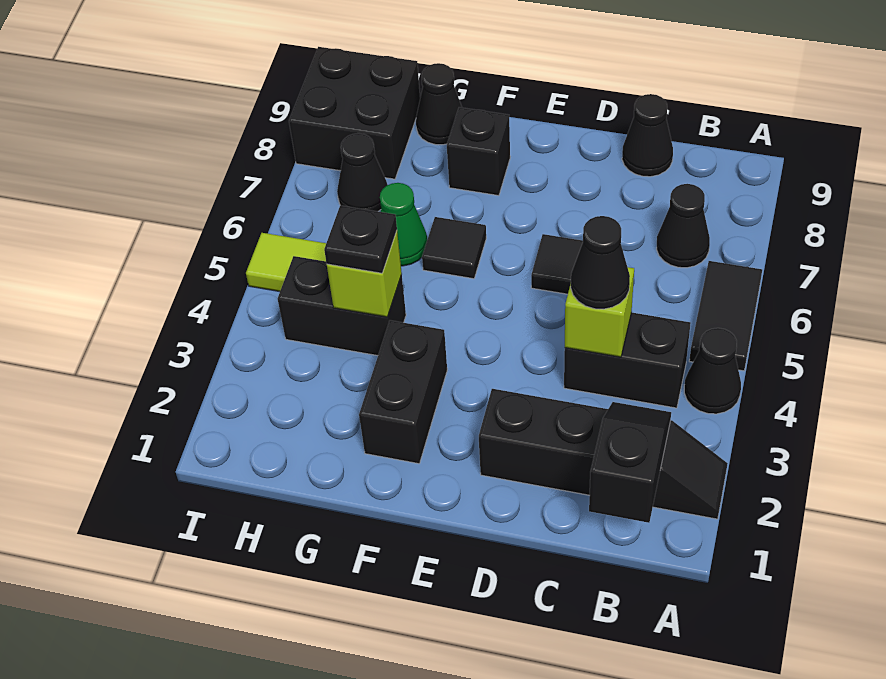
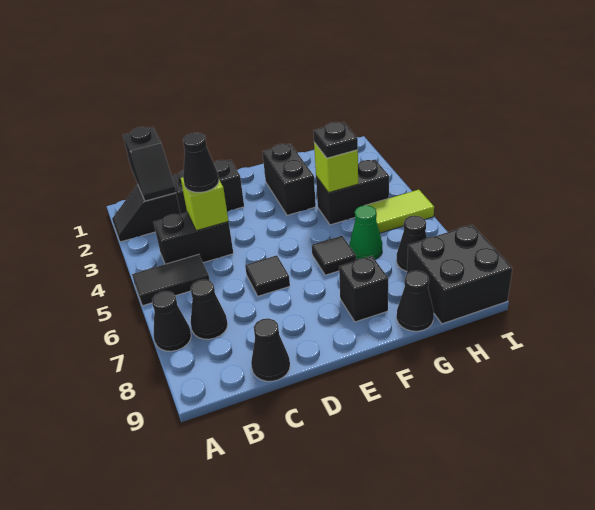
black cone A4 level 1 -> black cone A7 level 1
black tile A5:A6 level 1 -> black tile A5:B5 level 1

